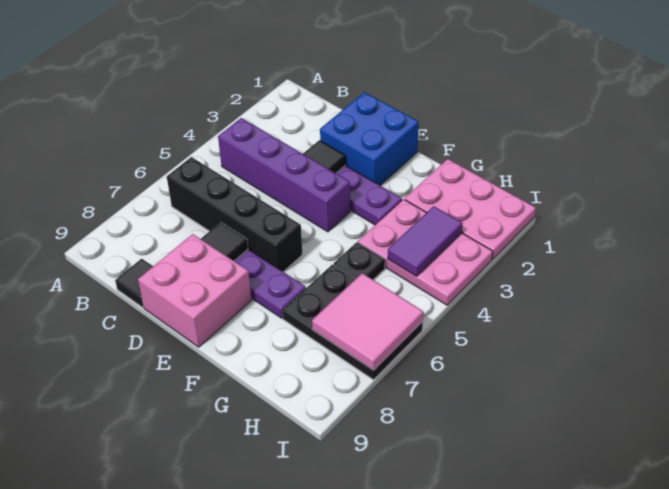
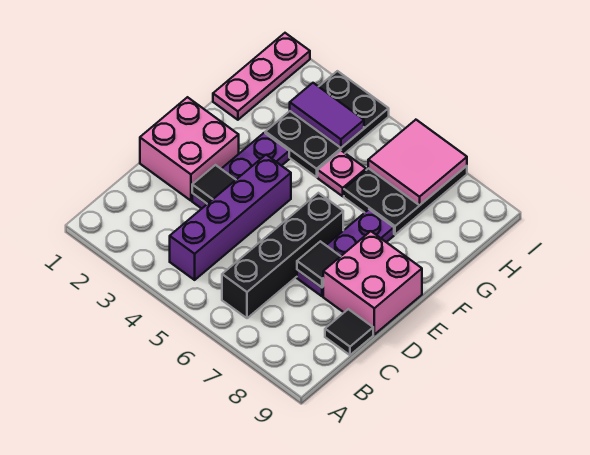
blue brick D1:E2 level 1 -> pink brick D1:E2 level 1
pink plate G1:I2 level 1 -> pink plate G1:I1 level 1
pink plate G3:I4 level 1 -> black plate G3:I4 level 1
black plate G5 level 1 -> pink plate G5 level 1

